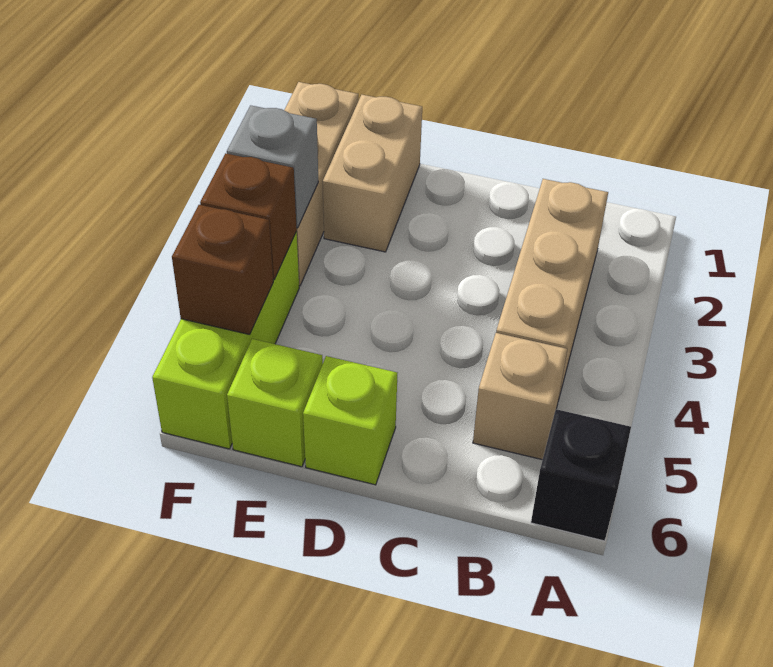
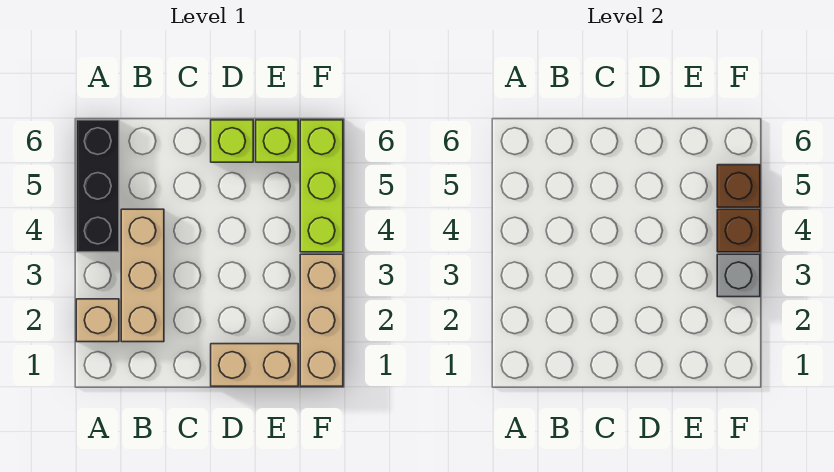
black brick A6 level 1 -> black brick A4:A6 level 1
tan brick B5 level 1 -> tan brick A2 level 1
tan brick E1:E2 level 1 -> tan brick D1:E1 level 1

